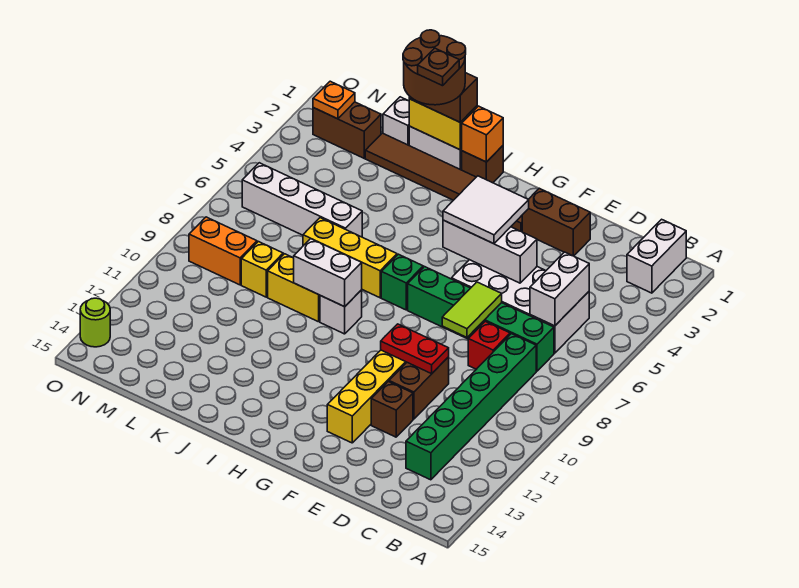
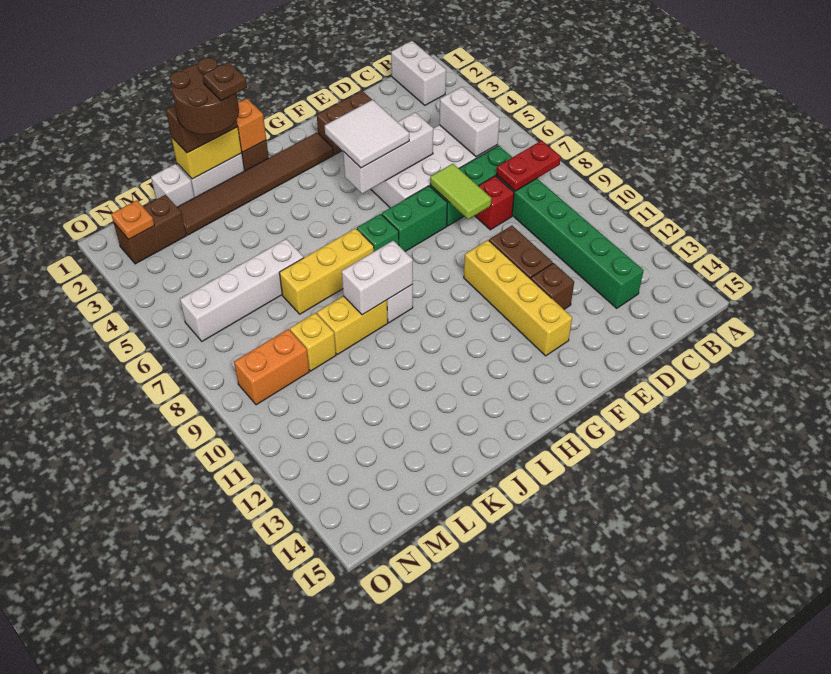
red plate E10:F10 level 2 -> red plate B8:C8 level 2
lime round brick O14 level 1 -> none

